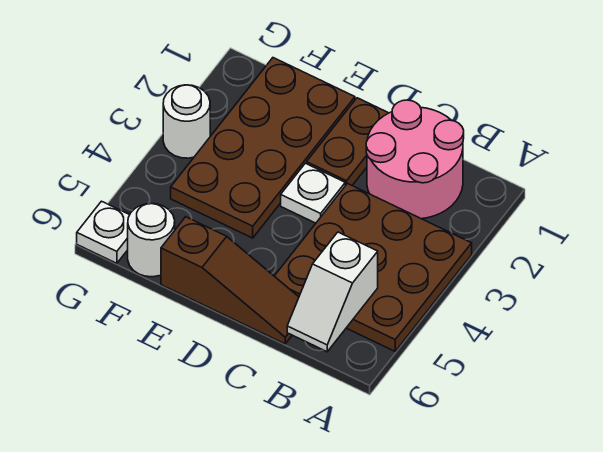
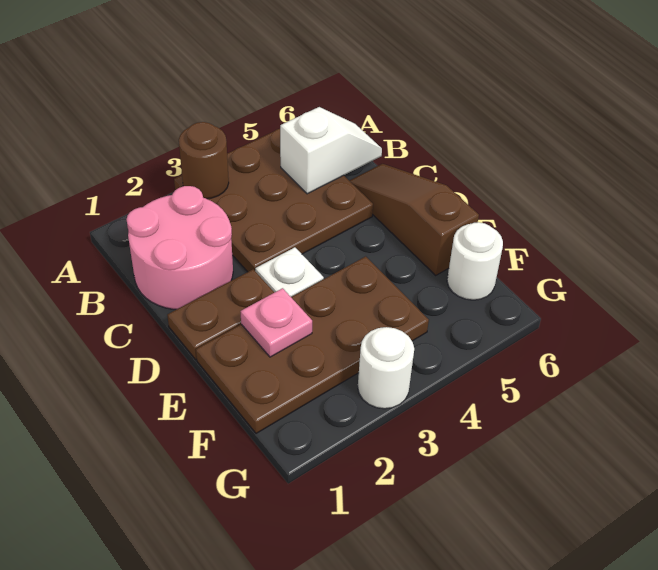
none -> brown round brick A3 level 2
none -> pink plate E2 level 2
white plate G6 level 1 -> none

